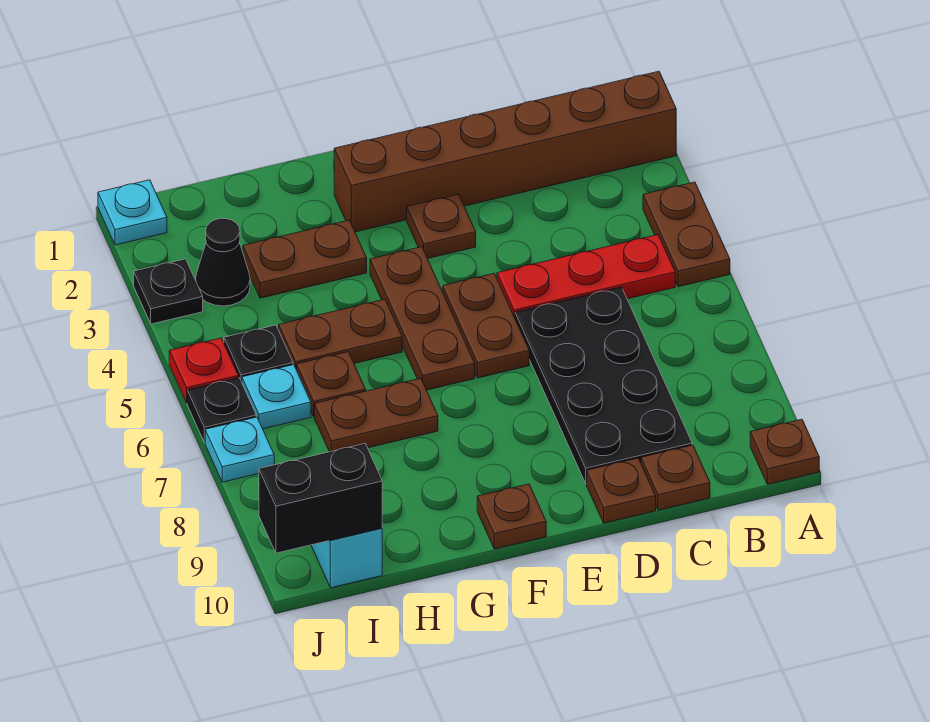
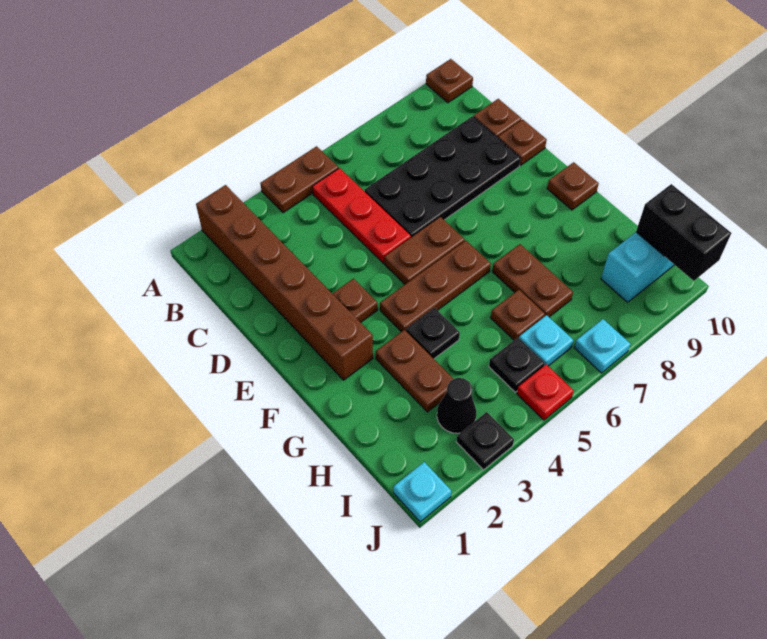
brown plate G5:H5 level 1 -> none
black plate J6 level 1 -> black plate G4 level 1

